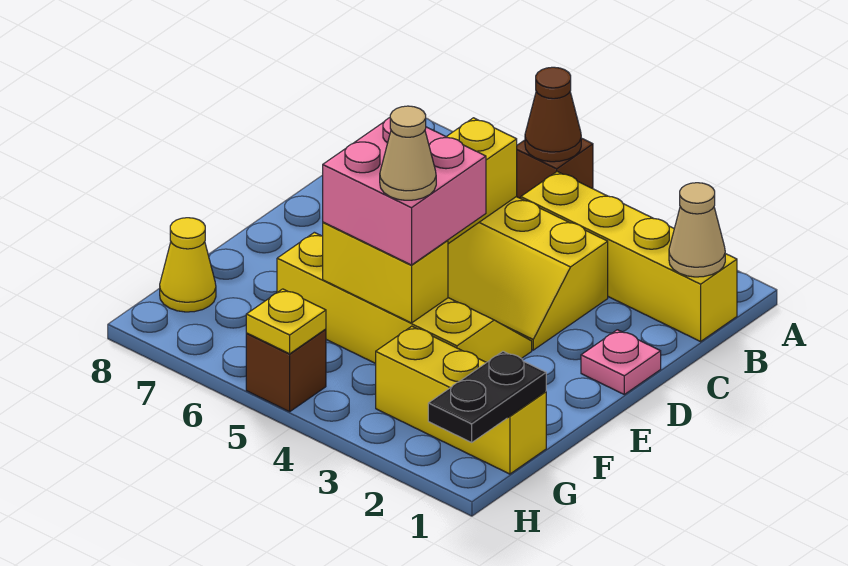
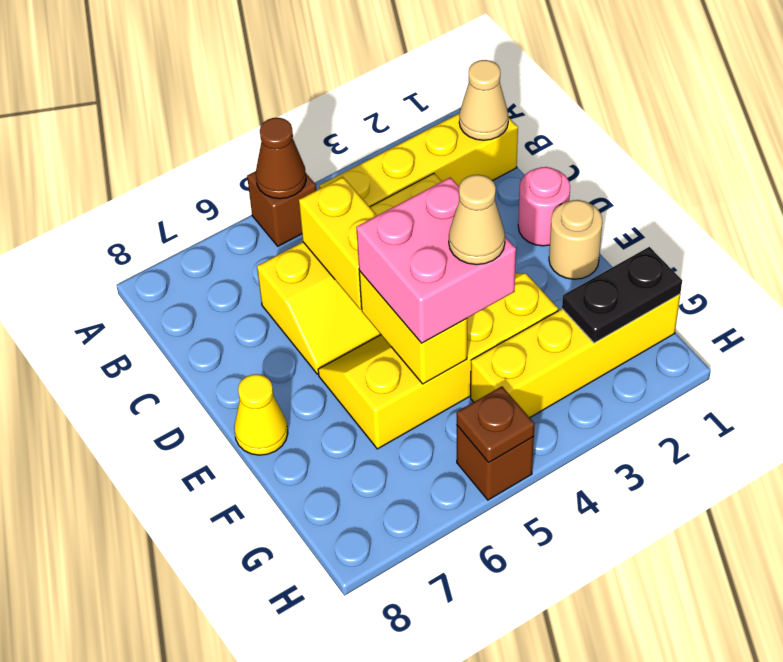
pink plate D1 level 1 -> pink round brick D1 level 1
none -> tan round brick E1 level 1
yellow brick F4:F5 level 2 -> yellow brick E5:F5 level 2
yellow brick G1:G3 level 1 -> yellow brick G1:G4 level 1
black plate G1:H1 level 2 -> black plate G1:G2 level 2
yellow cone G8 level 1 -> yellow cone E8 level 1
yellow plate H5 level 2 -> brown plate H5 level 2

